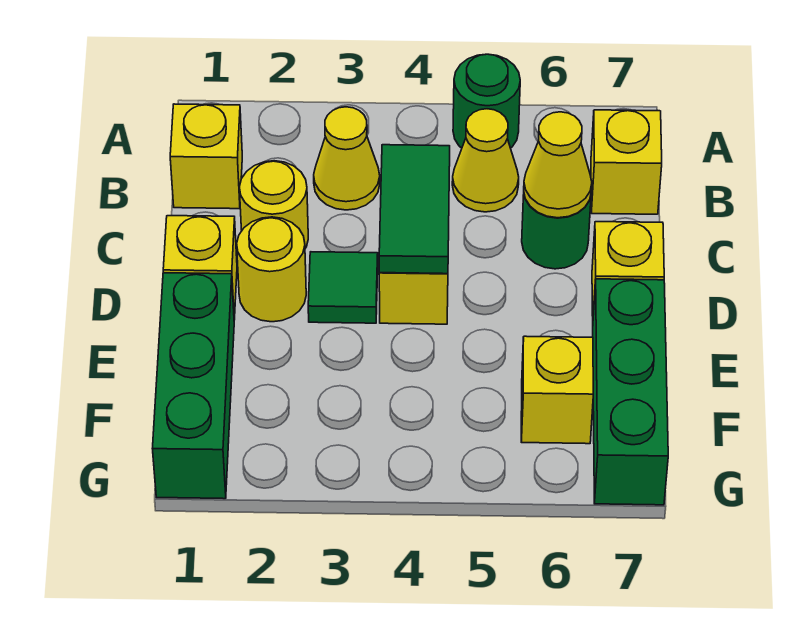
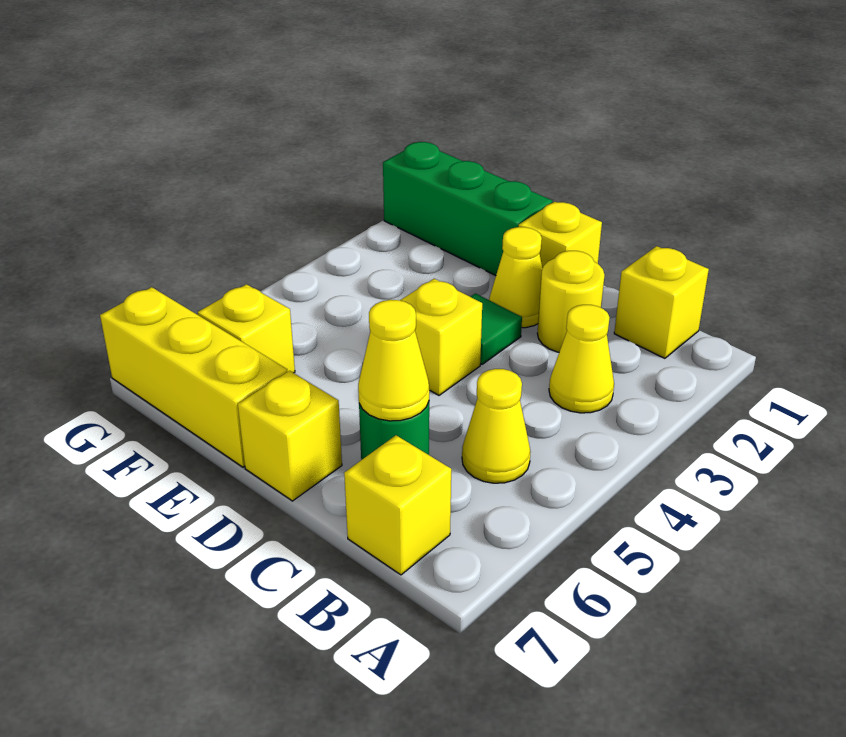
green round brick A5 level 1 -> none
green tile C4:D4 level 2 -> none
yellow round brick D2 level 1 -> yellow cone D2 level 1
green brick E7:G7 level 1 -> yellow brick E7:G7 level 1

